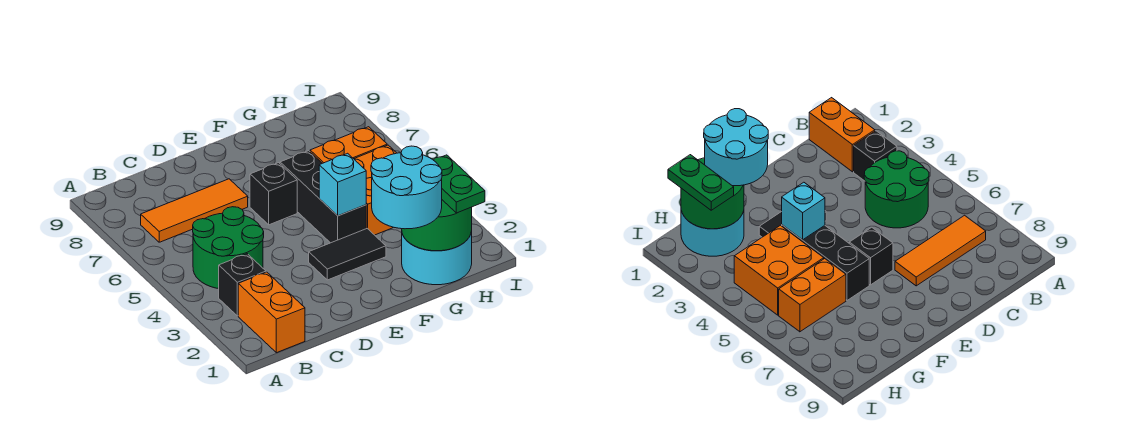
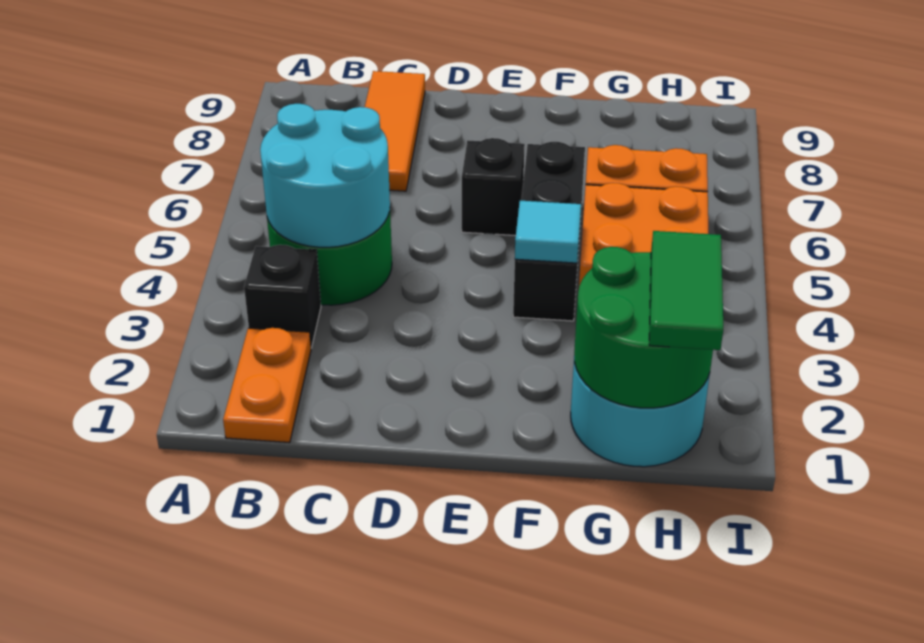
orange brick B1:B2 level 1 -> orange plate B1:B2 level 1
orange tile B7:D7 level 1 -> orange tile C7:C9 level 1
black tile E3:F3 level 1 -> none
cyan round brick F1:G2 level 3 -> cyan round brick B4:C5 level 2
cyan brick F4 level 2 -> cyan tile F4 level 2
green plate H1:H2 level 3 -> green tile H1:H2 level 3

